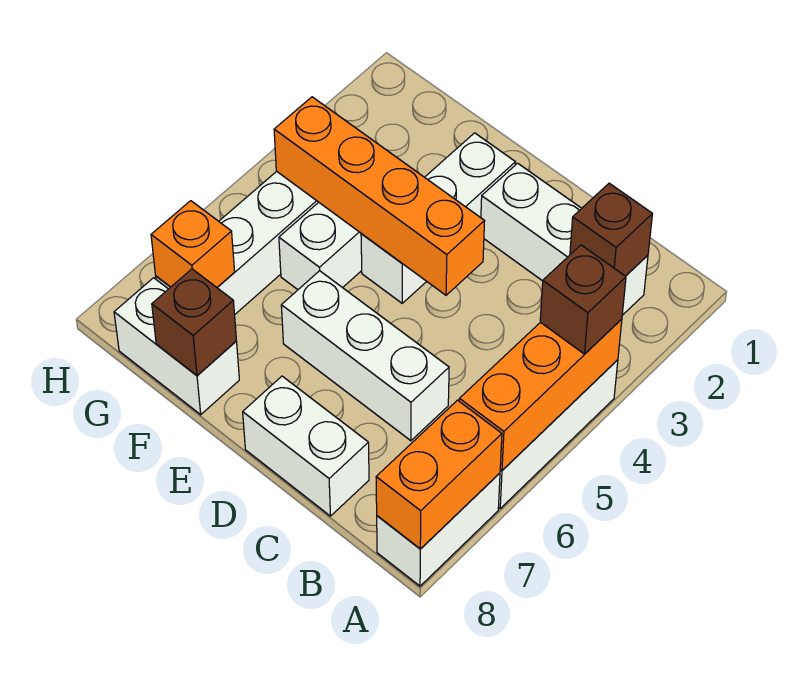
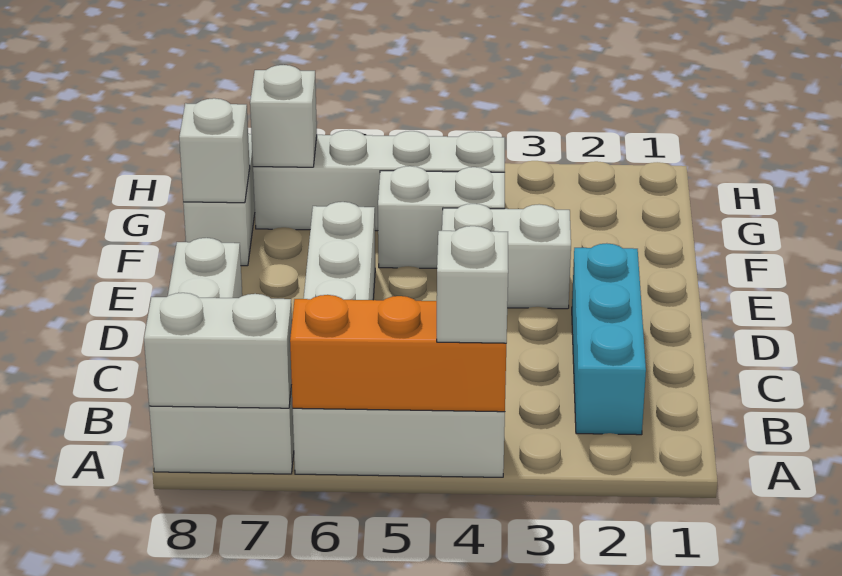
brown brick A4 level 3 -> white brick A4 level 3
orange brick A7:A8 level 2 -> white brick A7:A8 level 2
white brick B2:D2 level 1 -> cyan brick B2:D2 level 1
brown brick B2 level 2 -> none
orange brick D4:G4 level 2 -> none
white brick E2:E4 level 1 -> white brick E3:E4 level 1
brown brick F8 level 2 -> white brick F8 level 2
orange brick G7 level 2 -> white brick G7 level 2

